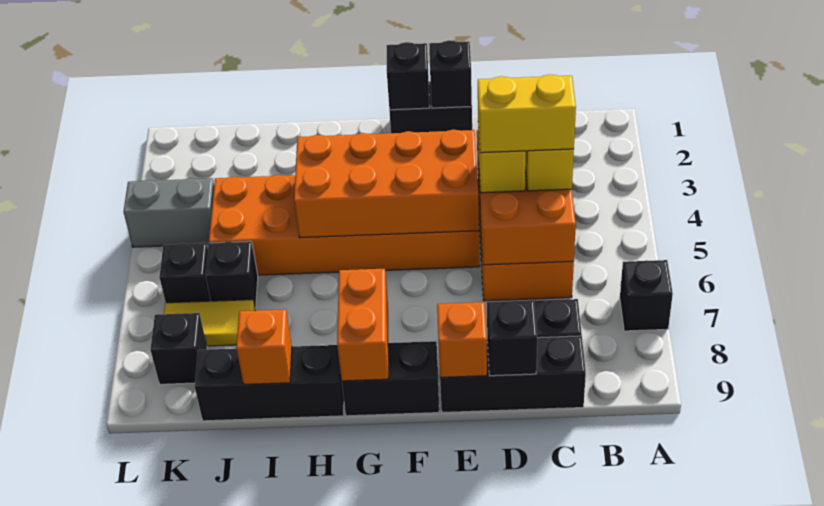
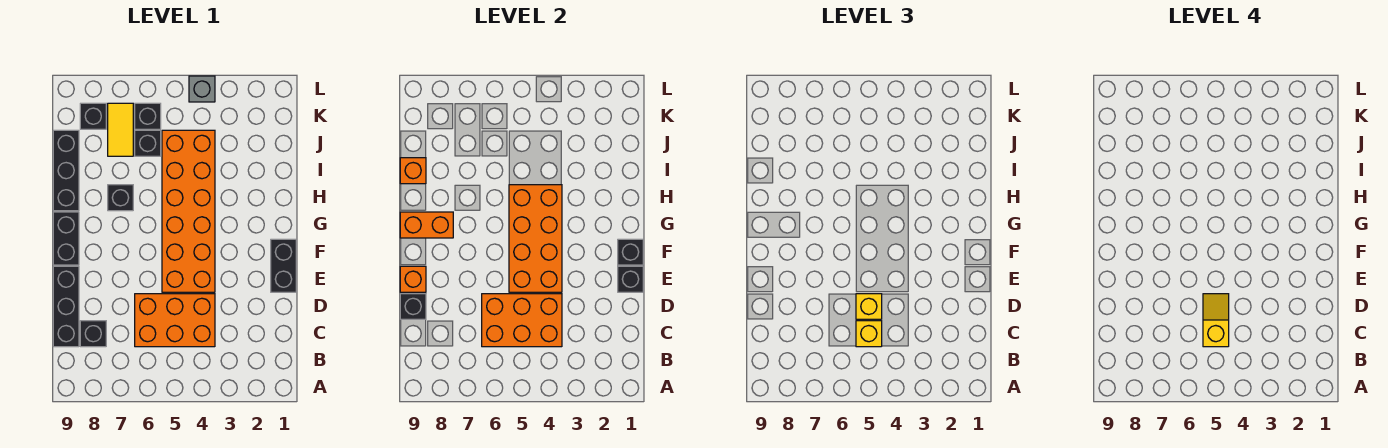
black brick A7 level 1 -> black brick H7 level 1
yellow brick C5:D5 level 4 -> yellow slope C5:D5 level 4 top C
grey brick K4:L4 level 1 -> grey brick L4 level 1

